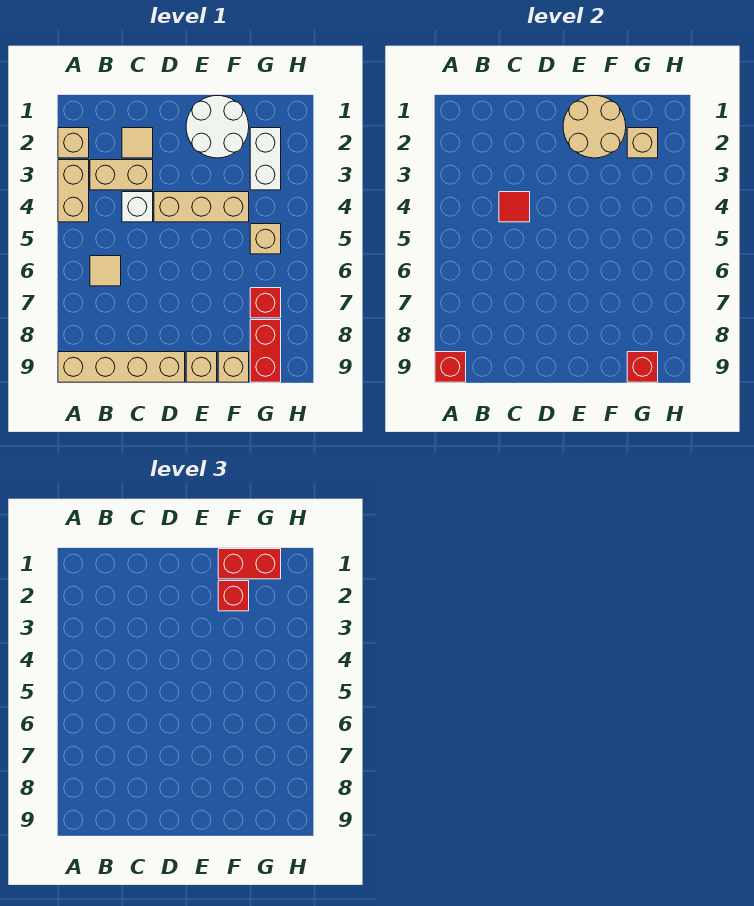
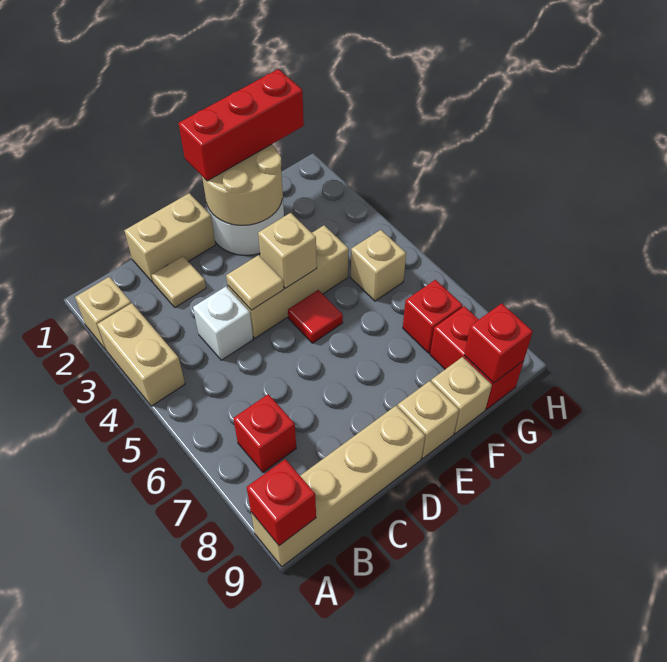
tan brick B3:C3 level 1 -> tan brick C1:D1 level 1
tan tile B6 level 1 -> tan tile D4 level 2
red tile C4 level 2 -> red tile E5 level 1
red brick F1:G1 level 3 -> red brick E1:G1 level 3
red brick F2 level 3 -> red brick B7 level 1
white brick G2:G3 level 1 -> none
tan brick G2 level 2 -> tan brick E4 level 2

